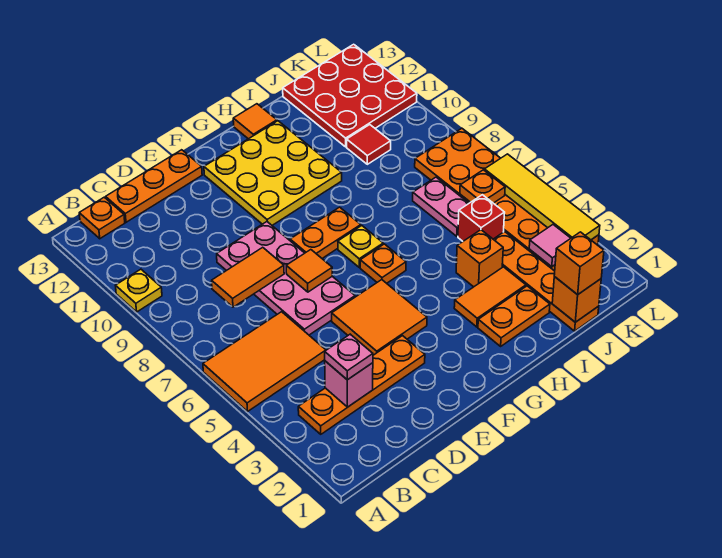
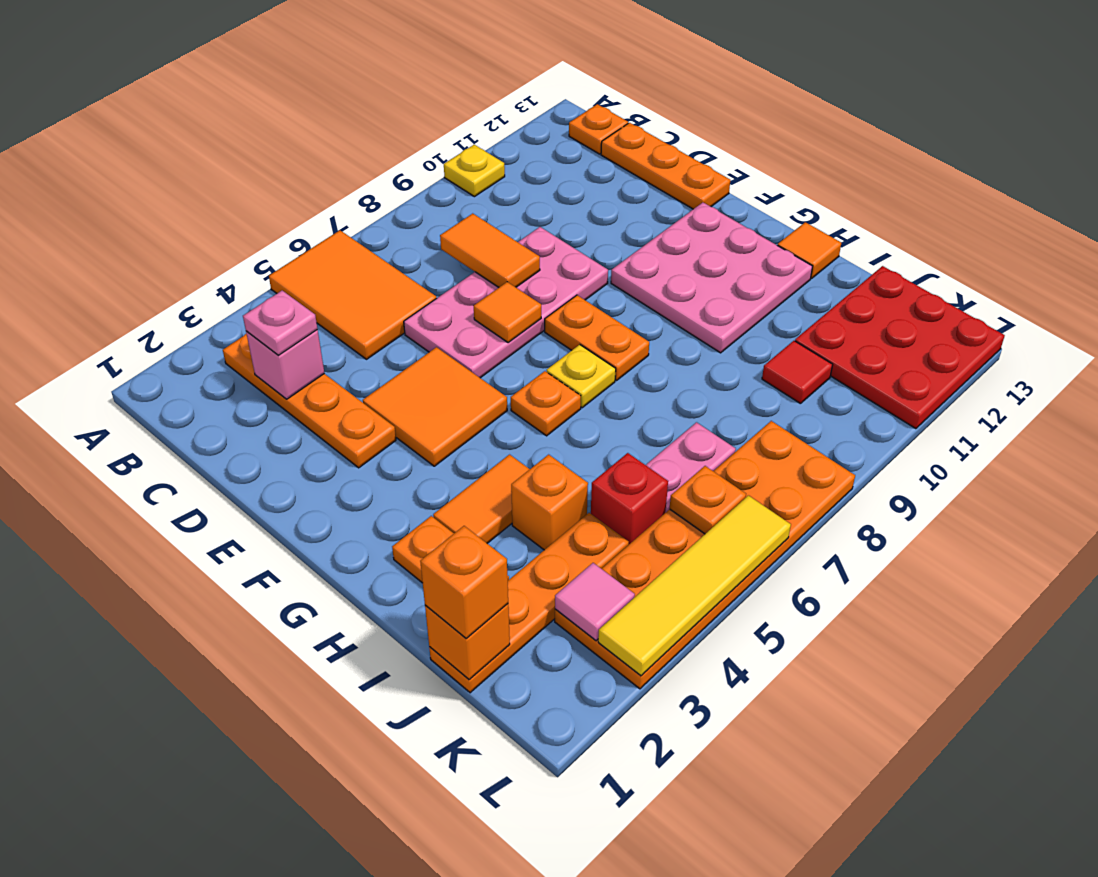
yellow plate F10:H12 level 1 -> pink plate F10:H12 level 1
orange tile H3:I3 level 1 -> orange tile H3:H4 level 1

